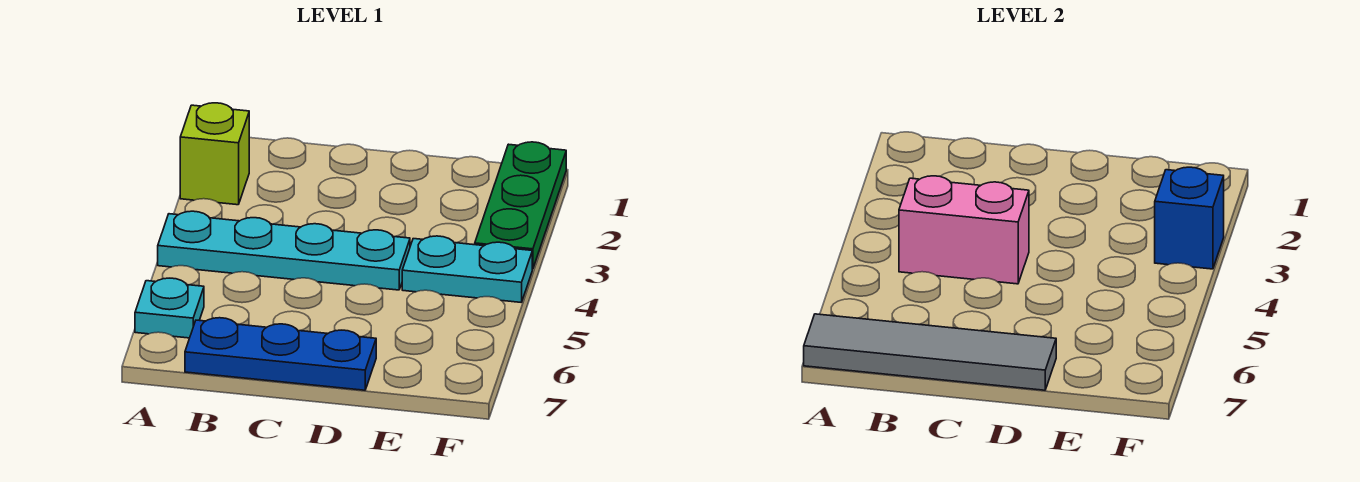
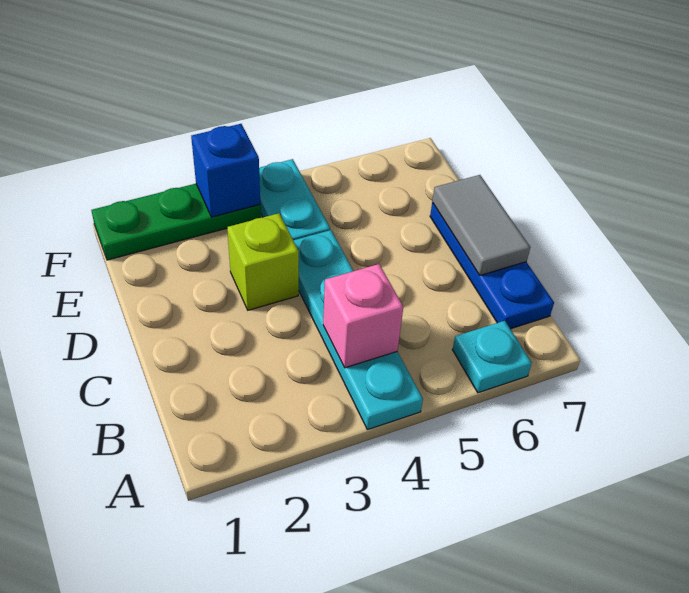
lime brick A2 level 1 -> lime brick D3 level 1
grey tile A7:D7 level 2 -> grey tile C7:D7 level 2
pink brick B4:C4 level 2 -> pink brick B4 level 2

